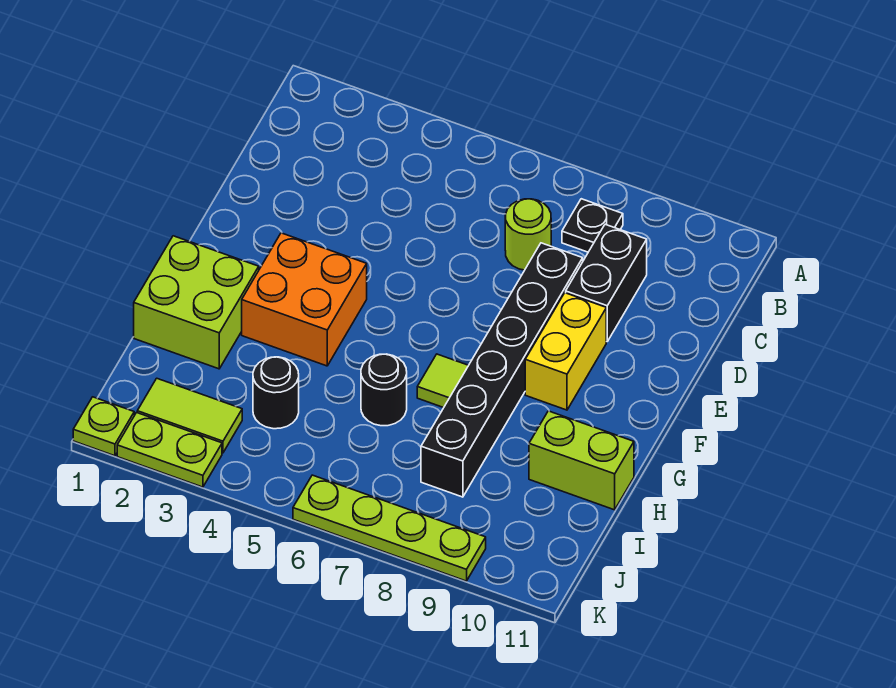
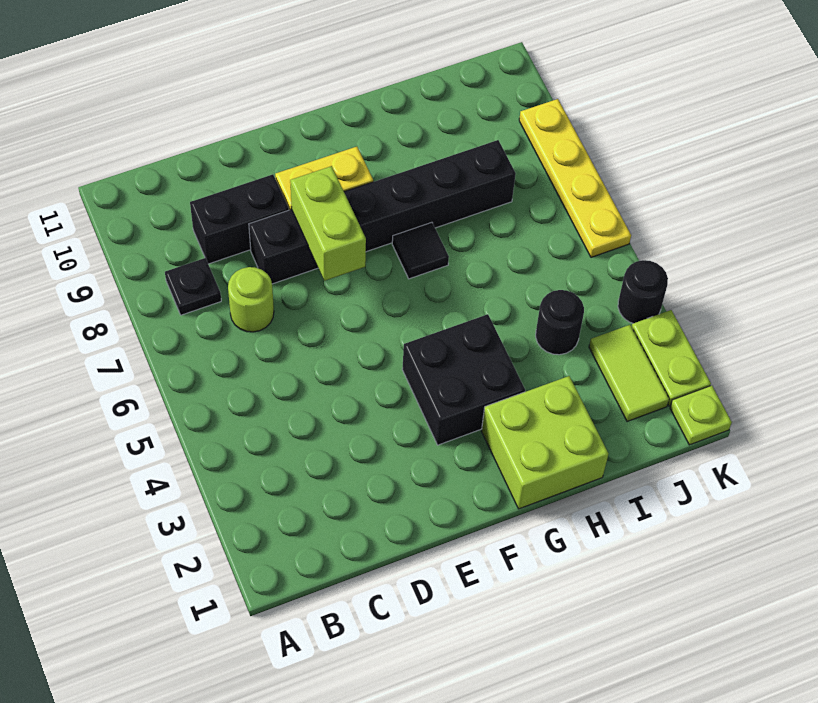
orange brick F3:G4 level 1 -> black brick F3:G4 level 1
lime tile G7 level 1 -> black tile G7 level 1
black round brick H6 level 1 -> black round brick K4 level 1
lime brick H10:H11 level 1 -> lime brick E7:E8 level 2
lime plate K6:K9 level 1 -> yellow plate K6:K9 level 1

